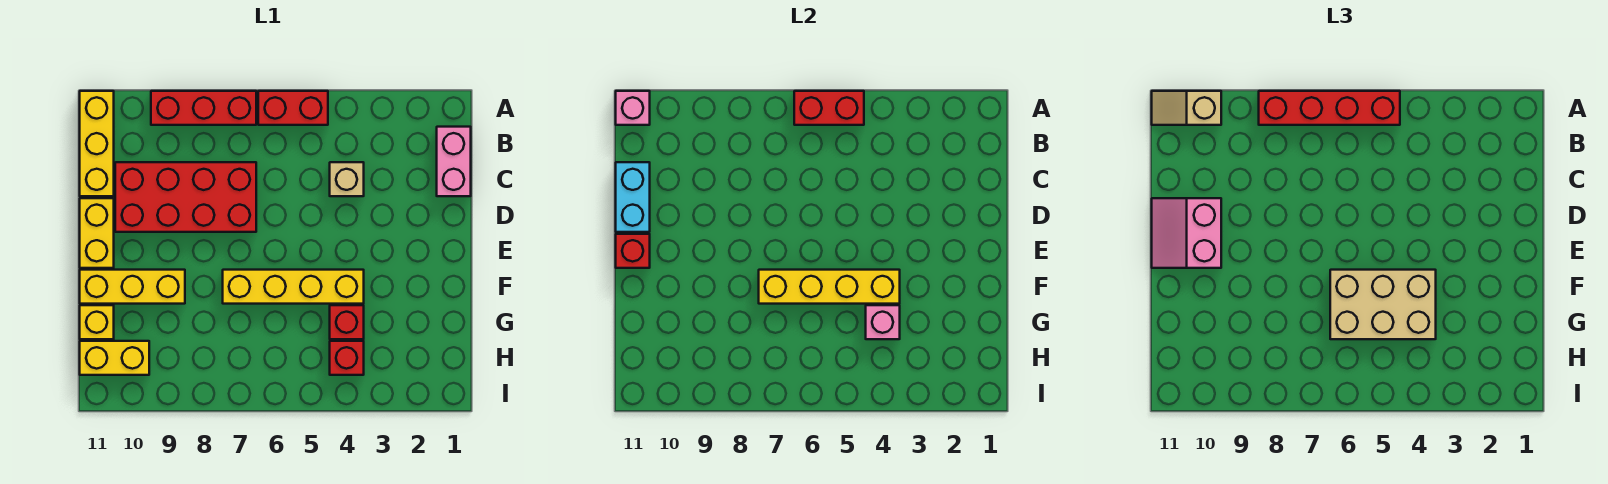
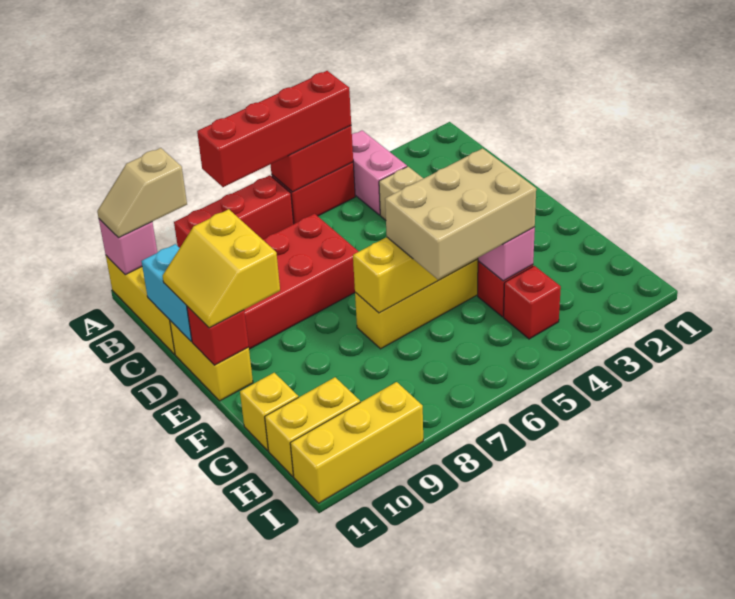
pink brick B1:C1 level 1 -> pink brick A4:B4 level 1
pink slope D10:E11 level 3 top 10 -> yellow slope D10:E11 level 3 top 10
yellow brick F9:F11 level 1 -> yellow brick I9:I11 level 1

